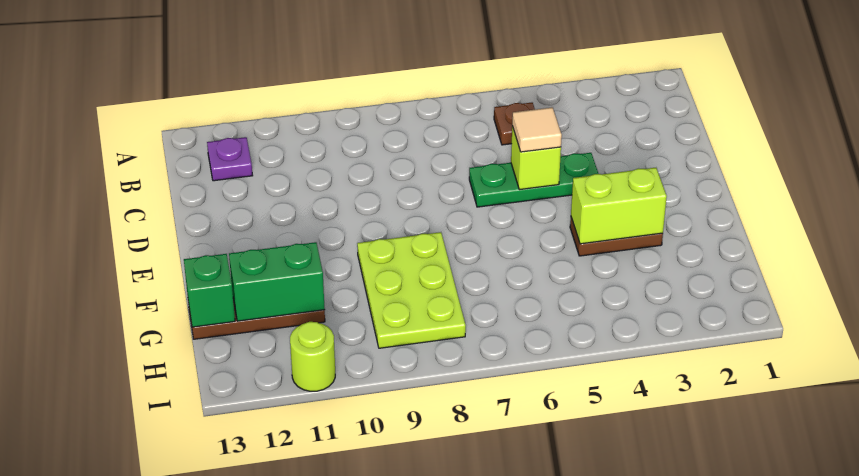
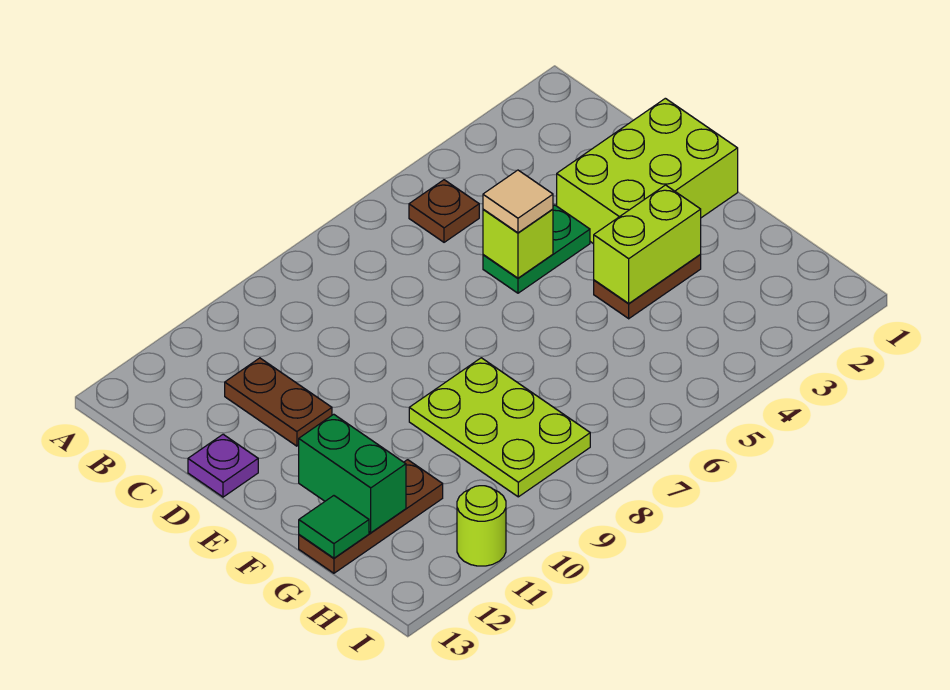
purple plate B12 level 1 -> purple plate D13 level 1
none -> brown plate C11:D11 level 1
none -> lime brick D1:E3 level 1
green plate D4:D6 level 1 -> green plate D4:D5 level 1
green brick G11:G12 level 2 -> green brick F12:G12 level 2
green brick G13 level 2 -> green tile G13 level 2

